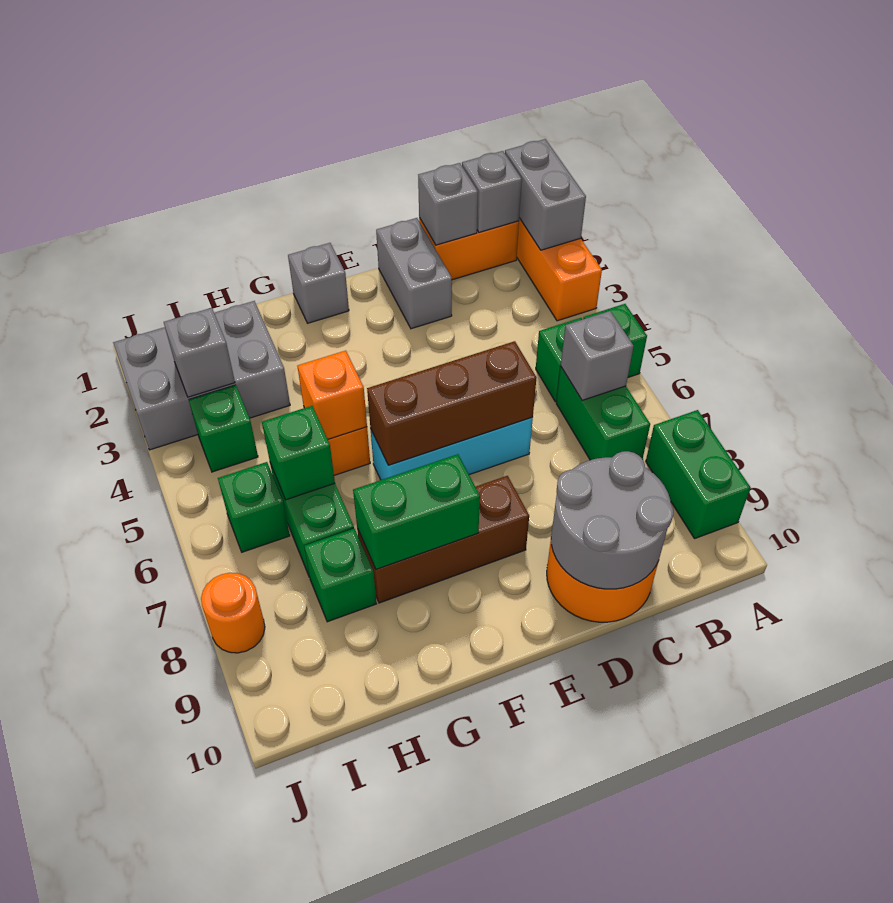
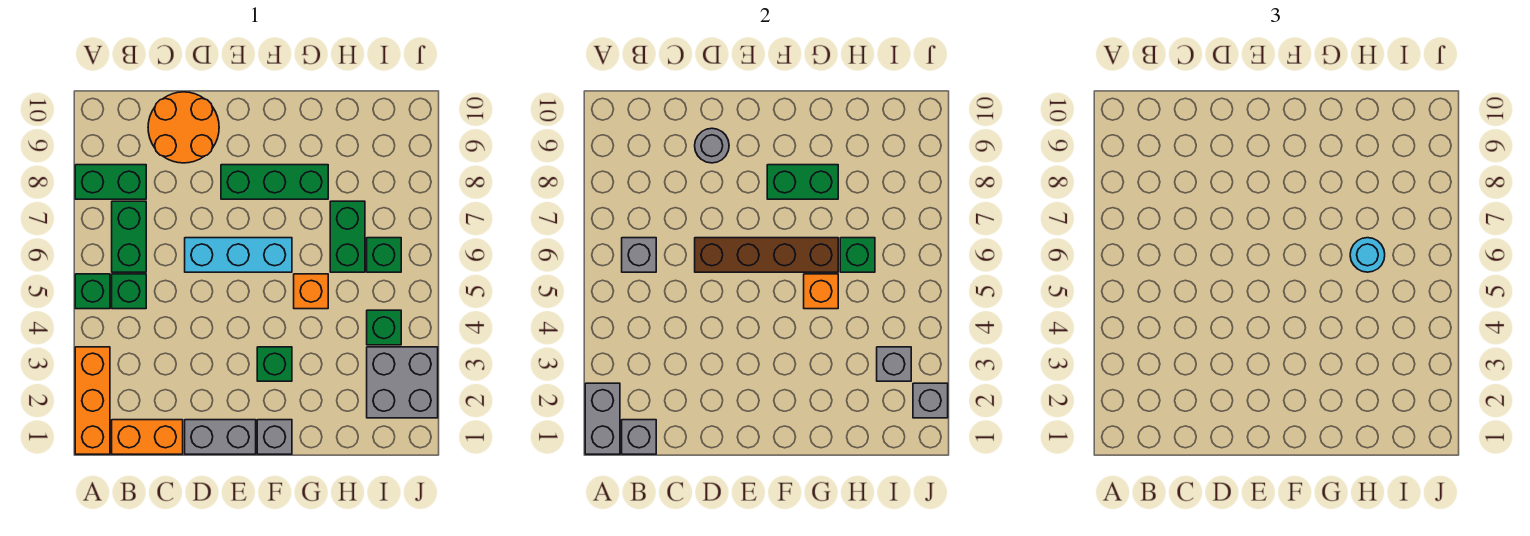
green brick A8:A9 level 1 -> green brick A8:B8 level 1
grey brick C1 level 2 -> grey brick J2 level 2
grey round brick C9:D10 level 2 -> grey round brick D9 level 2
grey brick D1:D2 level 1 -> grey brick D1:E1 level 1
brown brick D6:F6 level 2 -> brown brick D6:G6 level 2
brown brick E8:G8 level 1 -> green brick E8:G8 level 1
grey brick H2:J3 level 1 -> grey brick I2:J3 level 1
none -> cyan round brick H6 level 3
green brick H8 level 1 -> green brick F3 level 1
orange round brick J8 level 1 -> none

